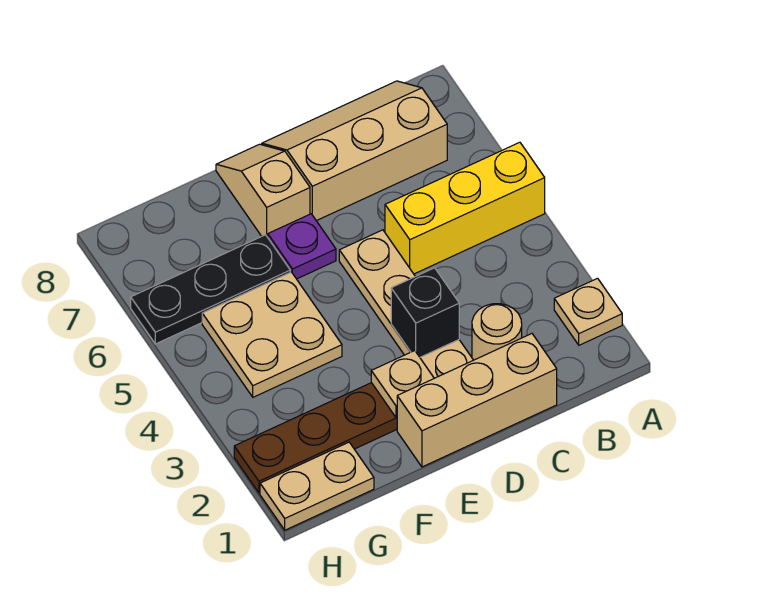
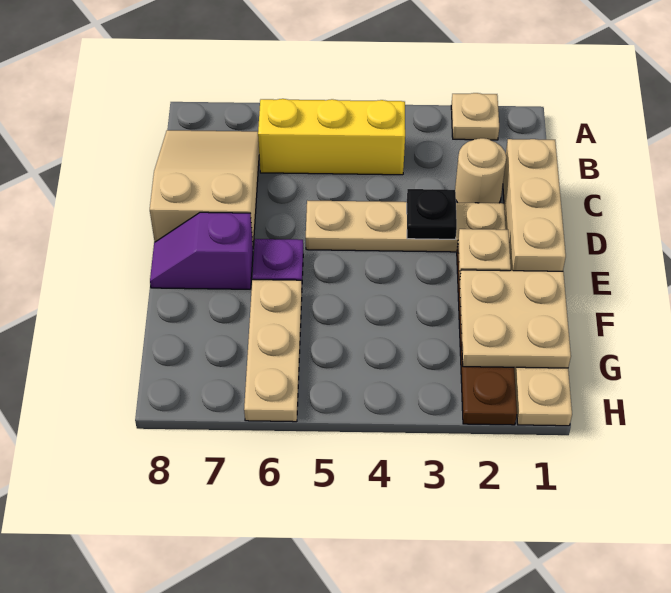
yellow brick A5:C5 level 1 -> yellow brick B4:B6 level 1
tan slope B7:D8 level 1 top 7 -> tan slope B7:D8 level 1 top D
black brick D3 level 2 -> black plate D3 level 2
tan slope E7:E8 level 1 top 7 -> purple slope E7:E8 level 1 top 7
tan plate F4:G5 level 1 -> tan plate F1:G2 level 2
black plate F6:H6 level 1 -> tan plate F6:H6 level 1

